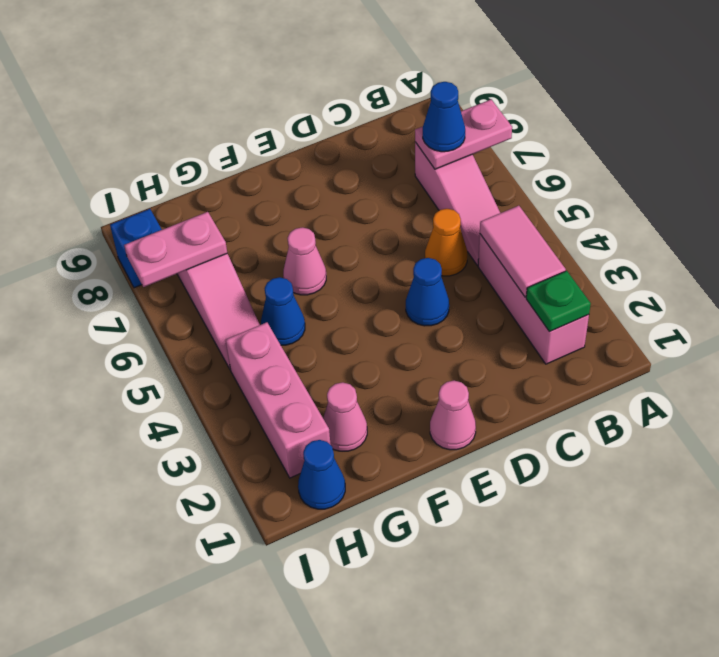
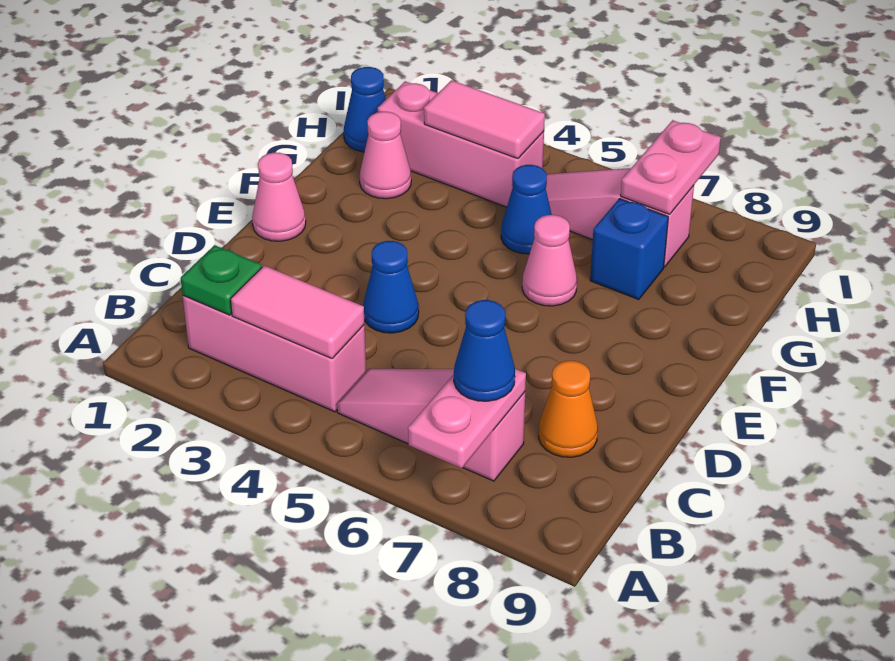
orange cone C5 level 1 -> orange cone C8 level 1
none -> pink tile H3:H4 level 2
blue brick I8 level 1 -> blue brick G7 level 1

